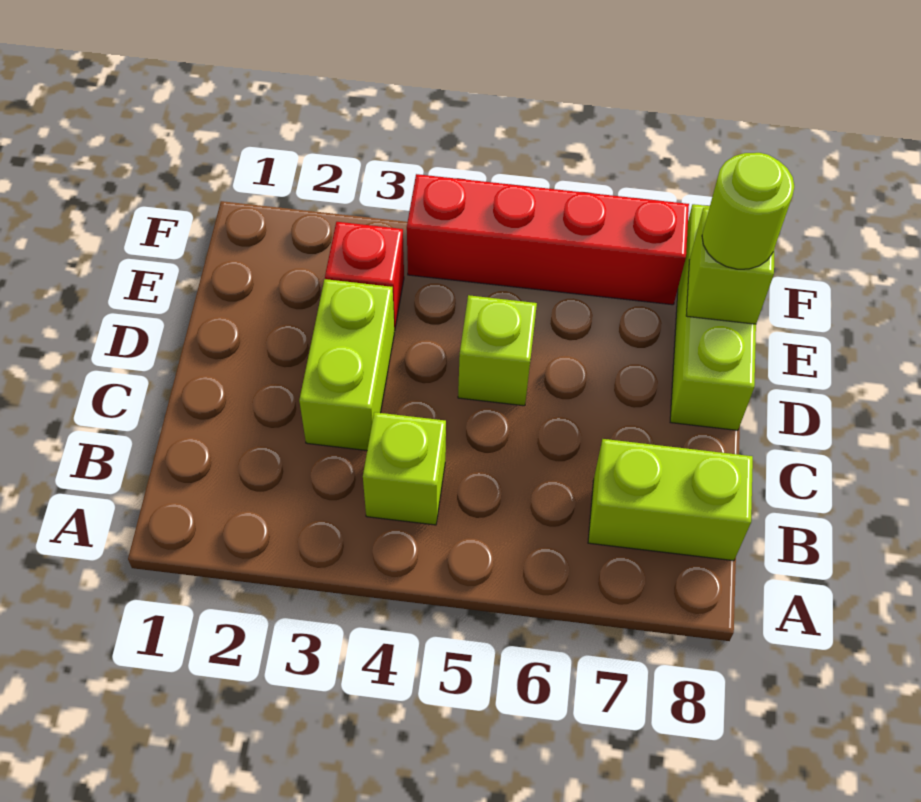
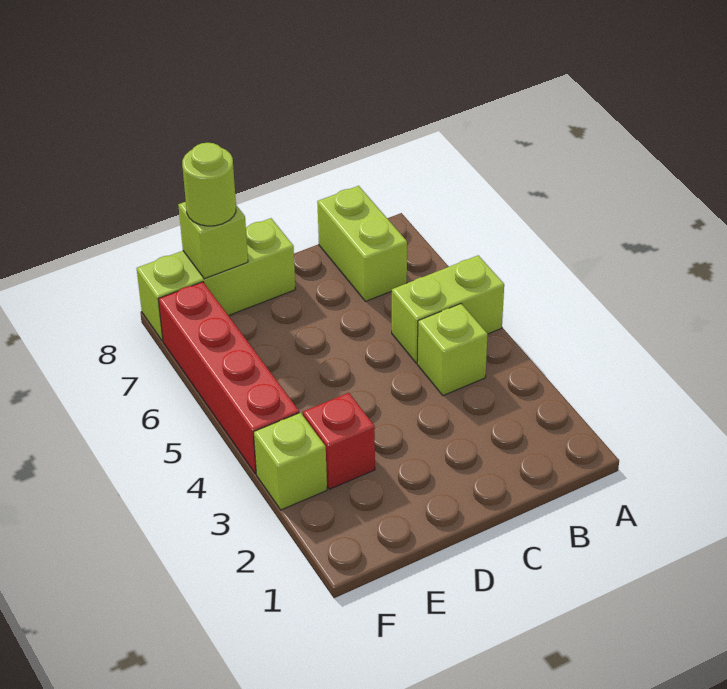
lime brick C3:D3 level 1 -> lime brick A5:B5 level 1
lime brick D5 level 1 -> lime brick F3 level 1

